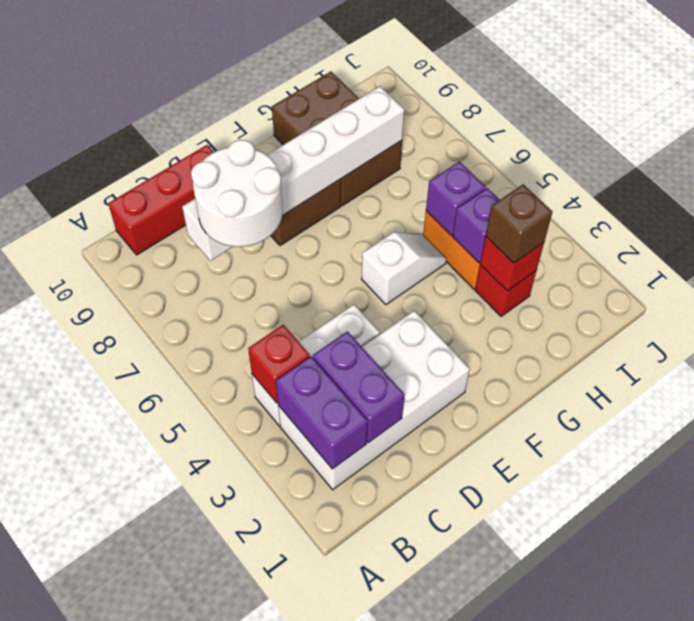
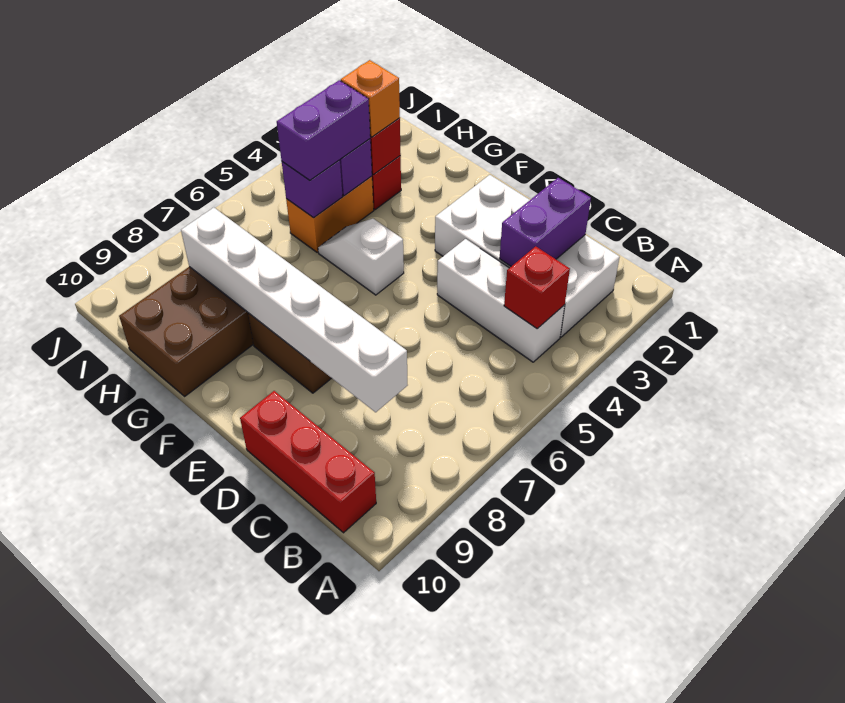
purple brick B2:B3 level 2 -> purple brick H4:H5 level 3
white round brick C7:D8 level 3 -> none
brown brick H3 level 3 -> orange brick H3 level 3

